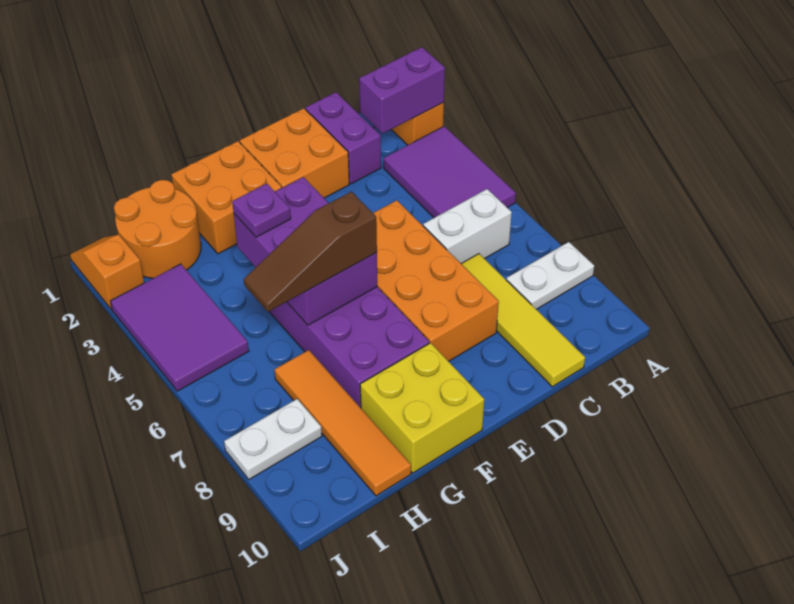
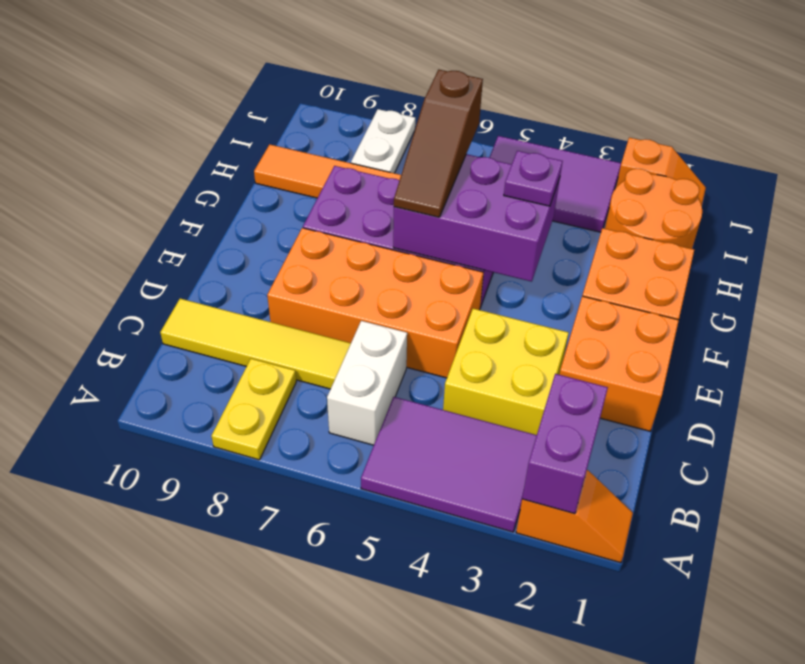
white plate A8:B8 level 1 -> yellow plate A8:B8 level 1
purple brick C1:C2 level 1 -> none
brown slope F6:H6 level 3 top F -> brown slope F6:H6 level 3 top H
yellow brick F9:G10 level 1 -> yellow brick C3:D4 level 1

